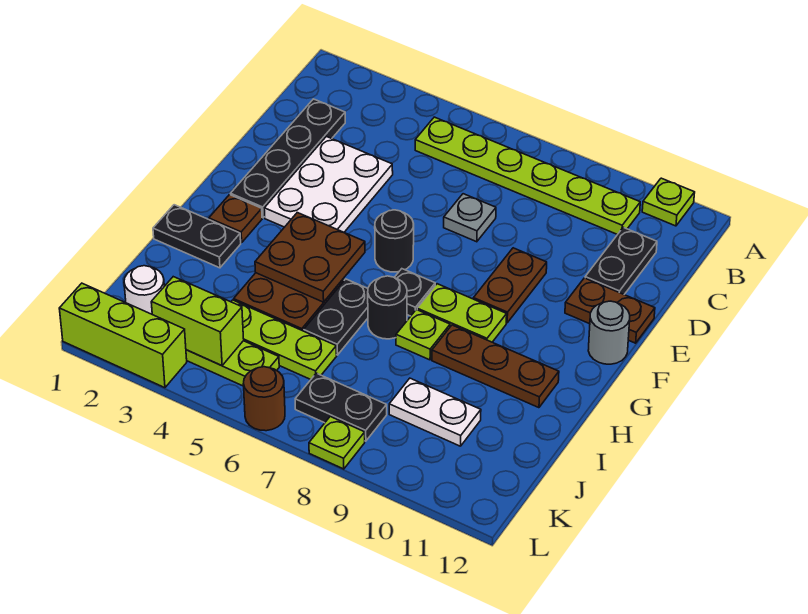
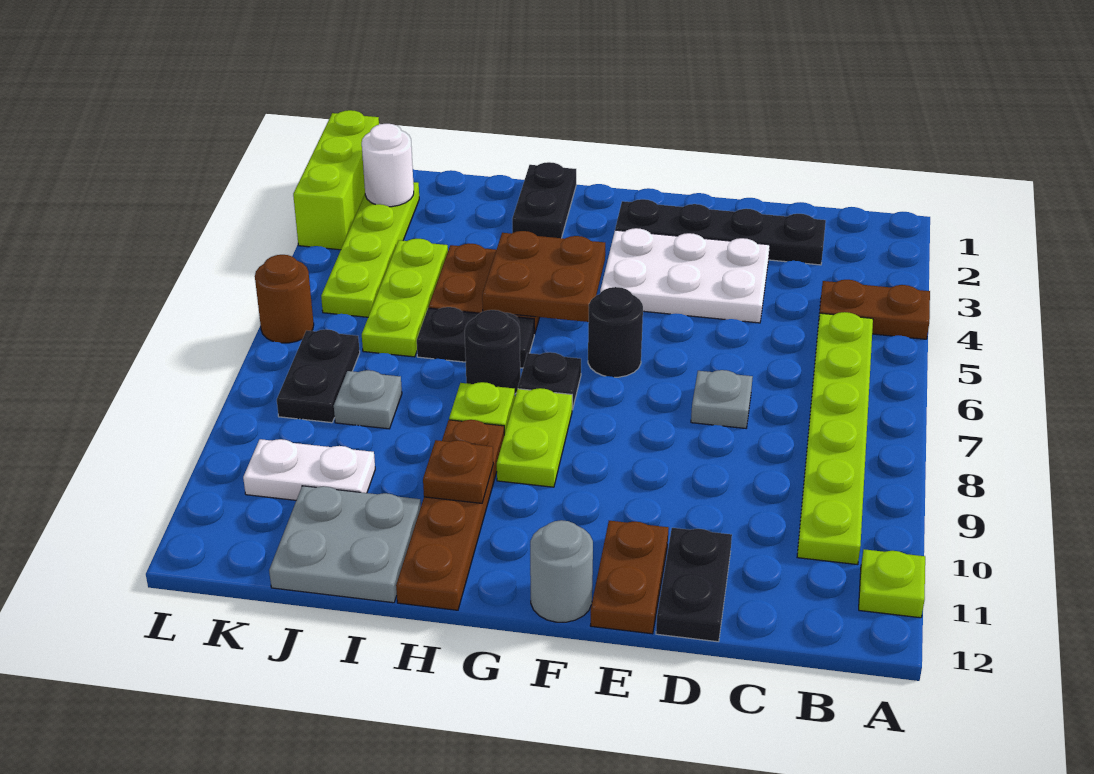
black plate C11:D11 level 1 -> black plate D11:D12 level 1
brown plate E9:F9 level 1 -> brown plate A4:B4 level 1
brown plate G2 level 1 -> brown plate H10 level 2
brown plate H9:H11 level 1 -> brown plate H9:H12 level 1
none -> grey plate I11:J12 level 1
none -> grey plate J8 level 1
white plate J9:J10 level 1 -> white plate J10:K10 level 1
lime brick K3:K4 level 2 -> none
lime plate L8 level 1 -> none

